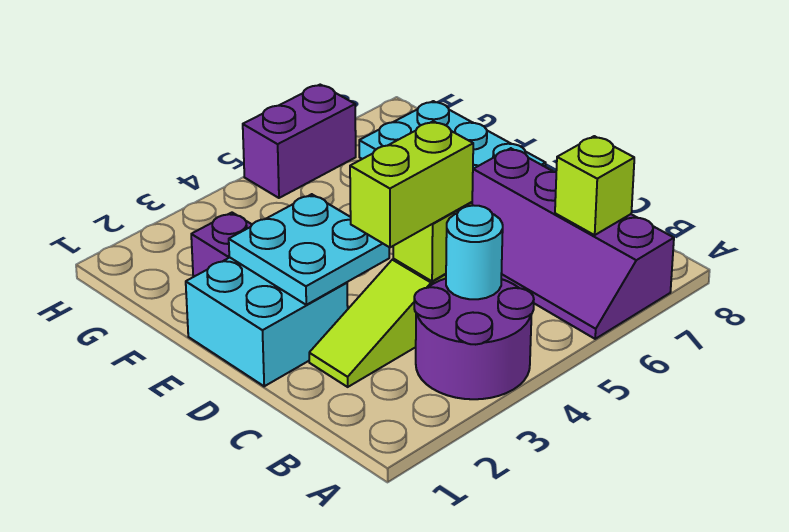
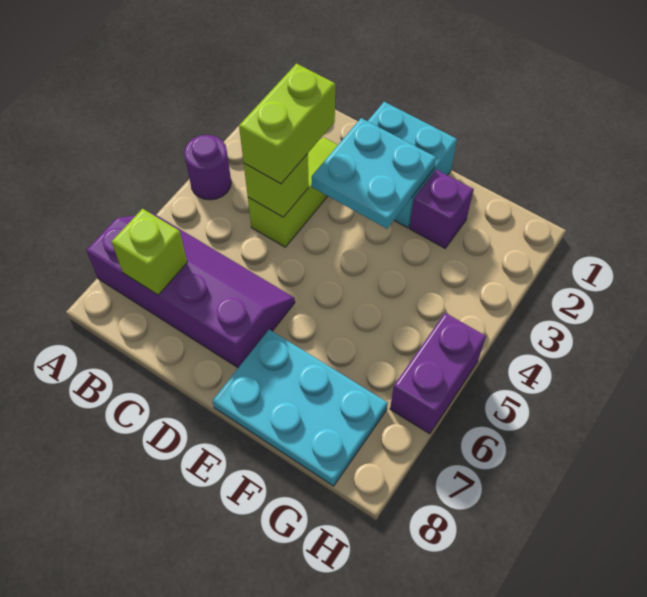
purple round brick A3:B4 level 1 -> purple round brick A4 level 1
cyan round brick B4 level 2 -> none

